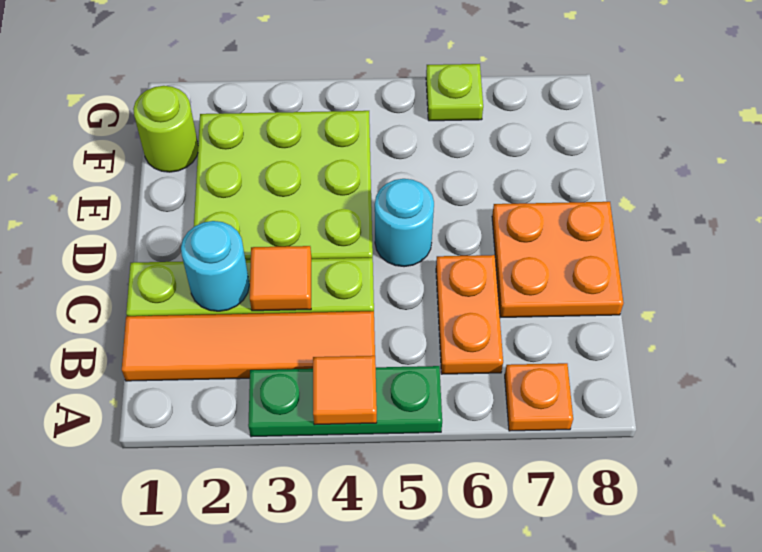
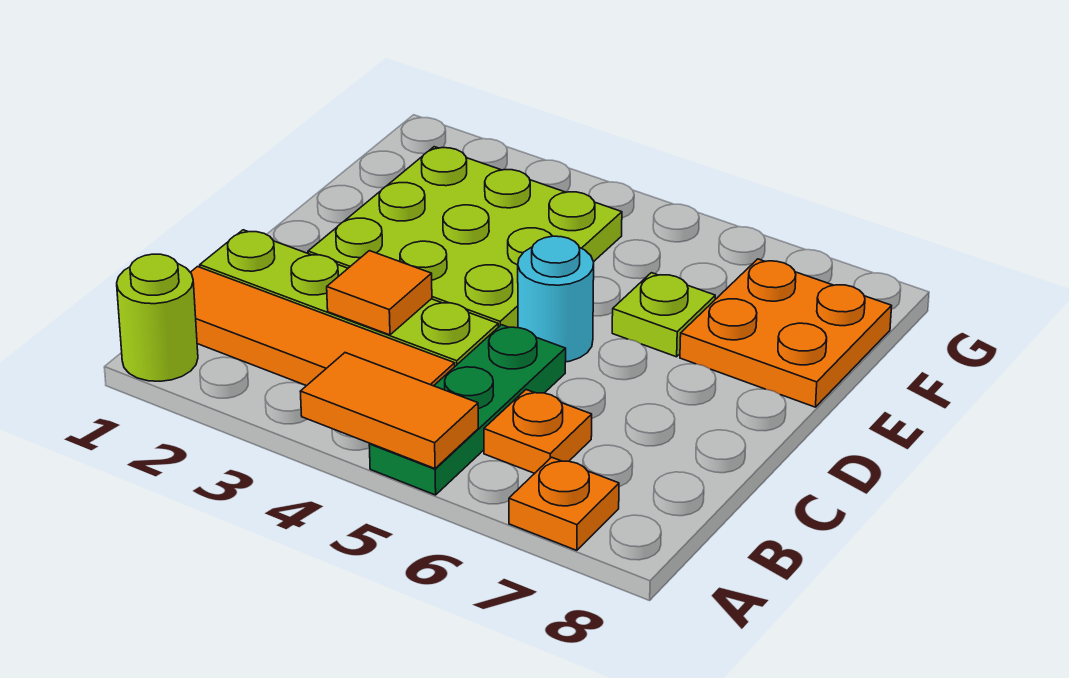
green plate A3:A5 level 1 -> green plate A5:C5 level 1
orange tile A4 level 2 -> orange tile A4:A5 level 2
orange plate B6:C6 level 1 -> orange plate B6 level 1
cyan round brick C2 level 2 -> none
orange plate C7:D8 level 1 -> orange plate E7:F8 level 1
lime round brick F1 level 1 -> lime round brick A1 level 1
lime plate G6 level 1 -> lime plate E6 level 1

